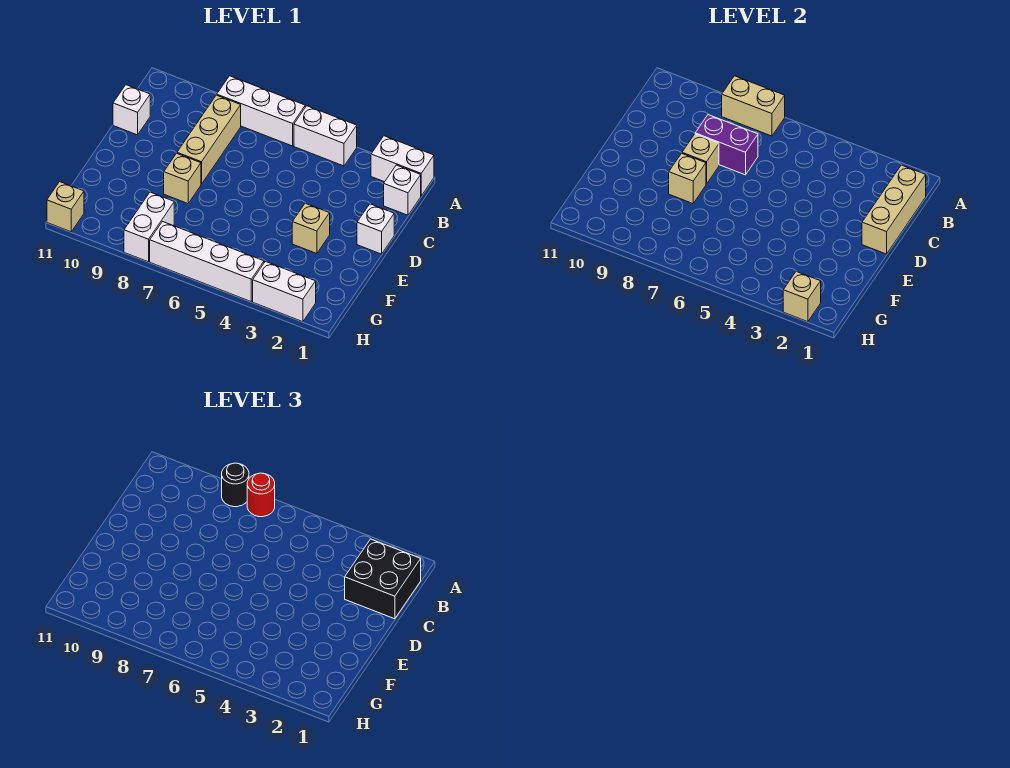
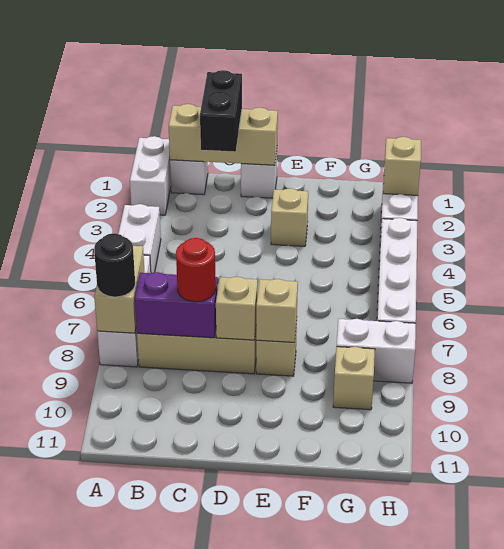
red round brick A7 level 3 -> red round brick C8 level 3
black brick B1:C2 level 3 -> black brick C1:C2 level 3
purple brick C7:C8 level 2 -> purple brick B8:C8 level 2
white brick C11 level 1 -> none
tan brick H11 level 1 -> tan brick G9 level 1

